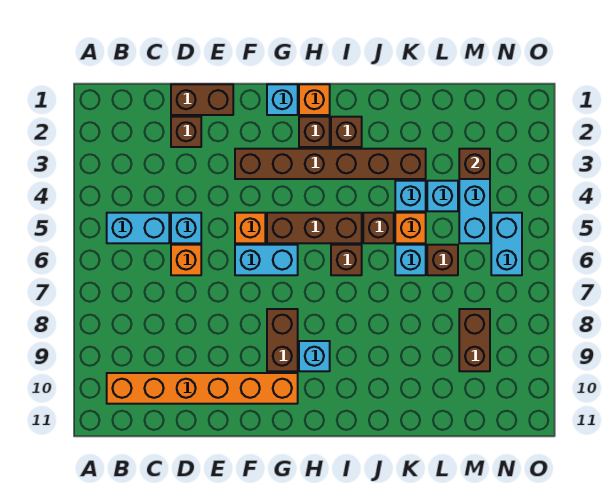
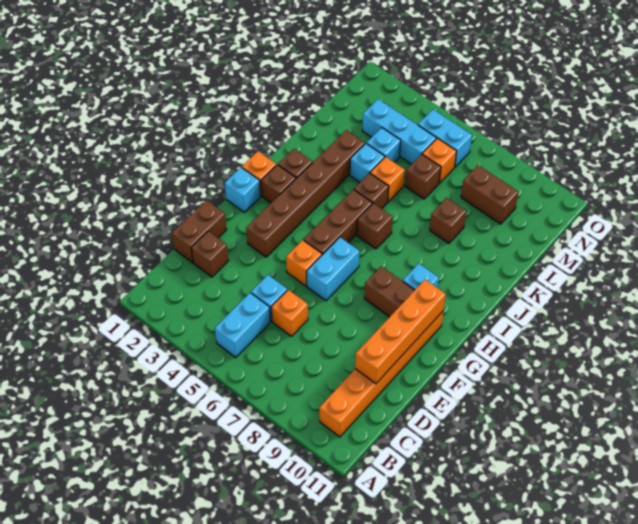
none -> orange brick D10:G10 level 2
cyan brick K6 level 1 -> none
brown brick M3 level 2 -> brown brick K8 level 1
none -> orange brick M6 level 1

